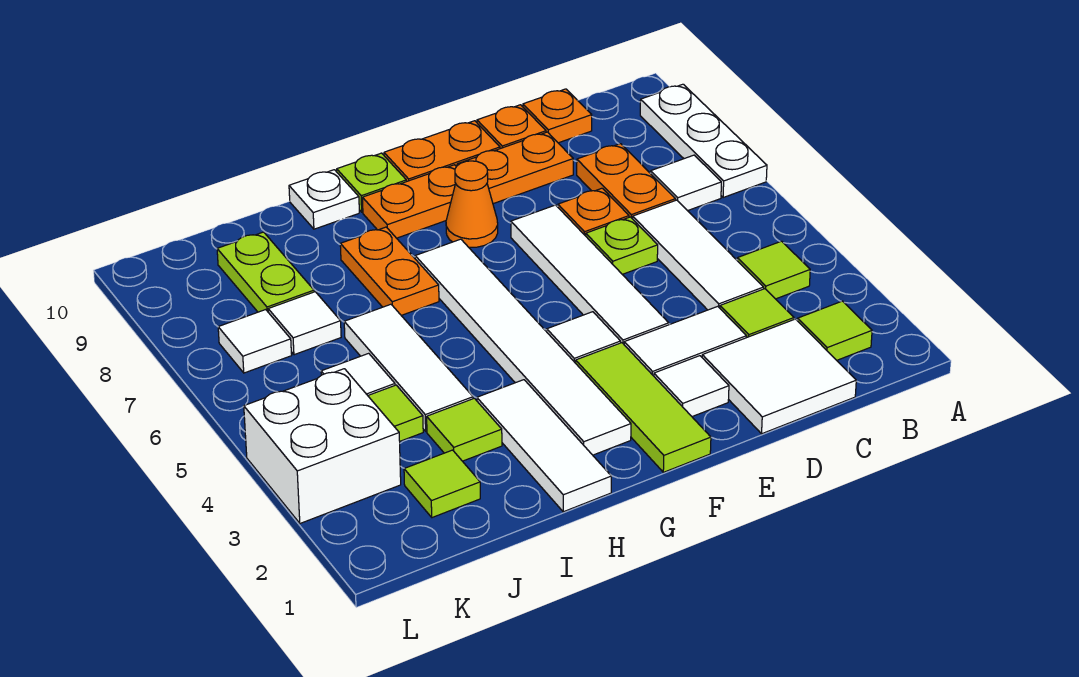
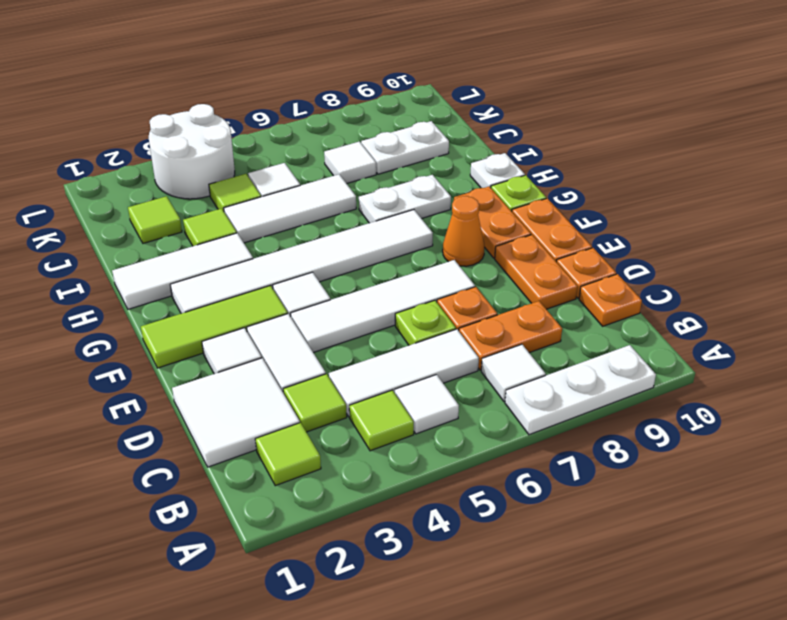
orange plate H7:H8 level 1 -> white plate H7:H8 level 1
lime plate J8:J9 level 1 -> white plate J8:J9 level 1
white brick K3:L4 level 1 -> white round brick K3:L4 level 1
white tile K7 level 1 -> white tile B5 level 1

